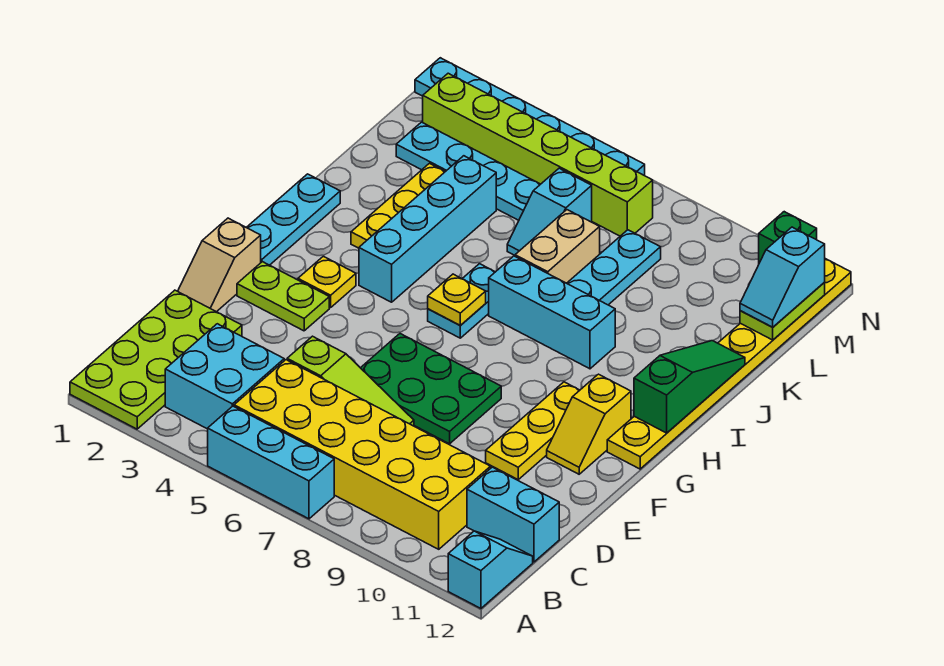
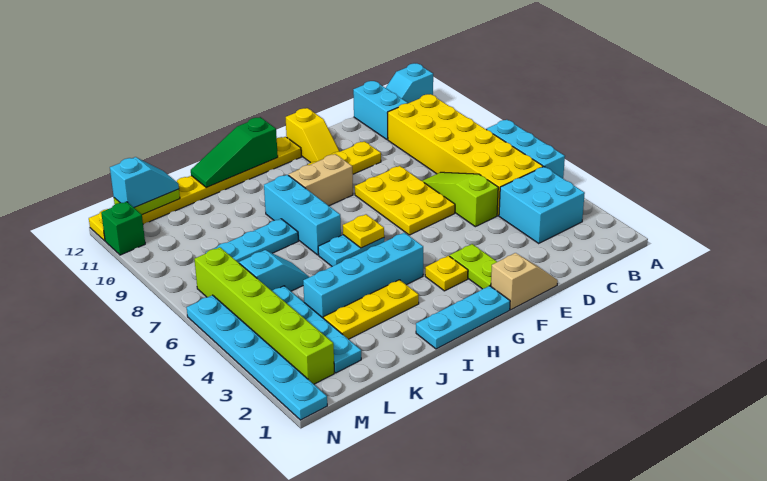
lime plate A1:D2 level 1 -> none
green plate E6:F8 level 1 -> yellow plate E6:F8 level 1
yellow slope F11:G11 level 1 top G -> yellow slope F11:F12 level 1 top 12
tan brick J7:K7 level 1 -> tan brick G9:H9 level 1

